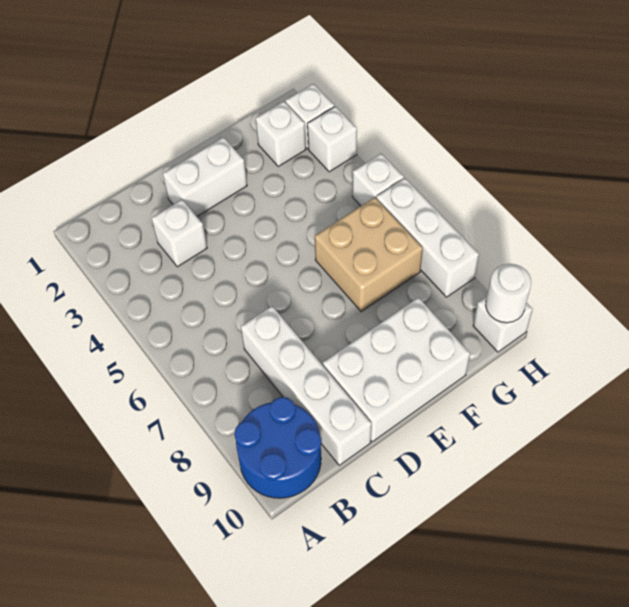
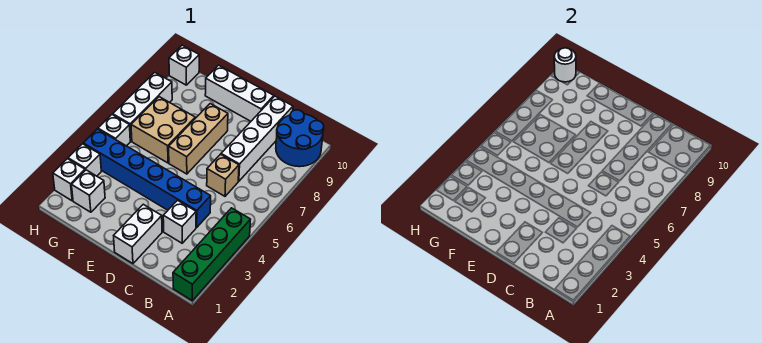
none -> green brick A1:A4 level 1
none -> blue brick C4:H4 level 1
none -> tan brick C6 level 1
white brick D2:E2 level 1 -> white brick D1:D2 level 1
white brick D9:F10 level 1 -> white brick D10:F10 level 1
none -> tan brick E6:E8 level 1

